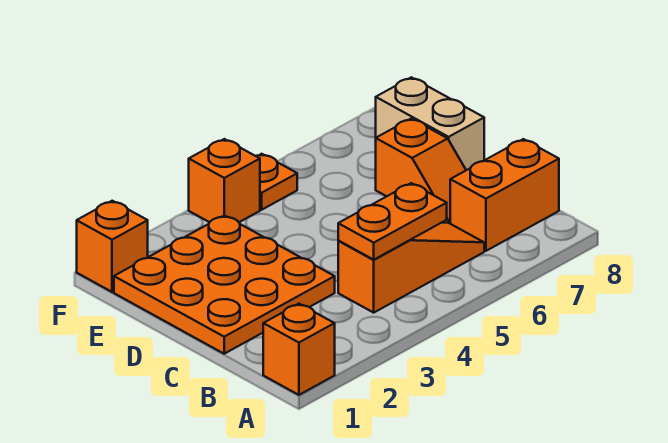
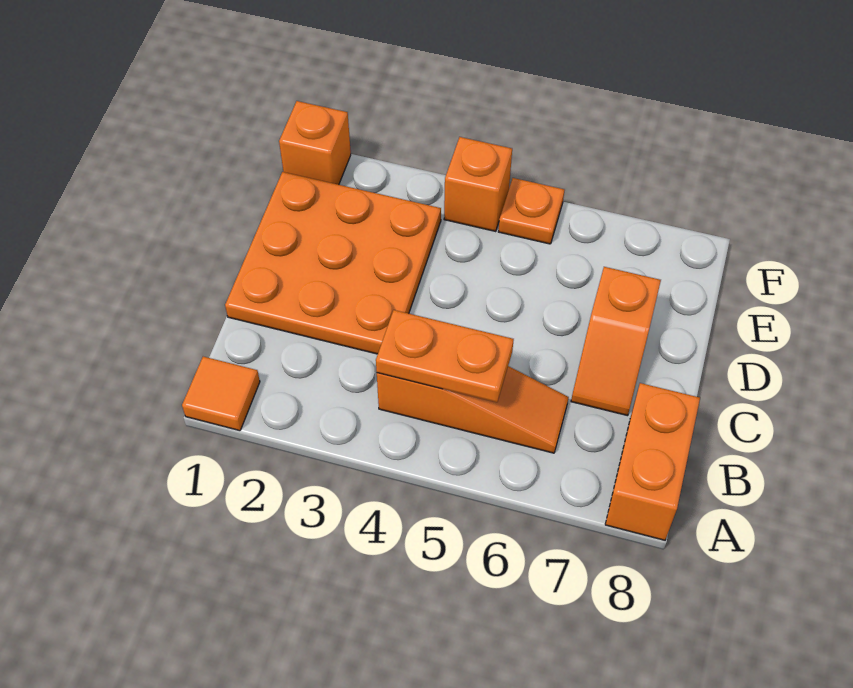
orange brick A1 level 1 -> orange tile A1 level 1
orange brick B7:B8 level 1 -> orange brick A8:B8 level 1
tan brick D8:E8 level 1 -> none

